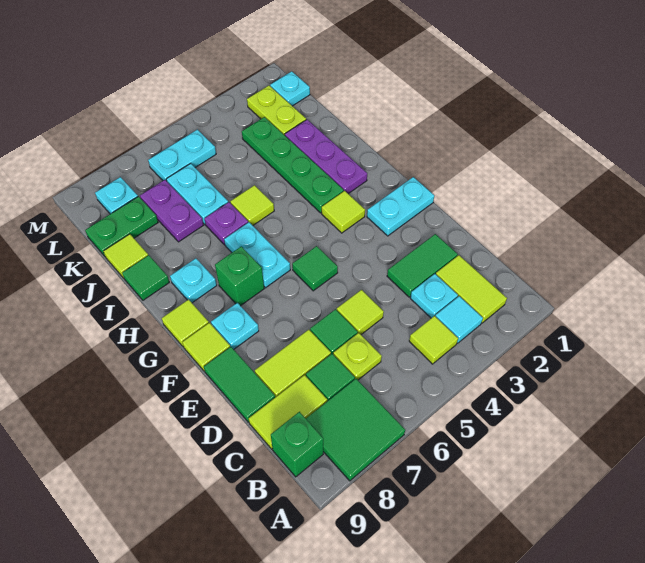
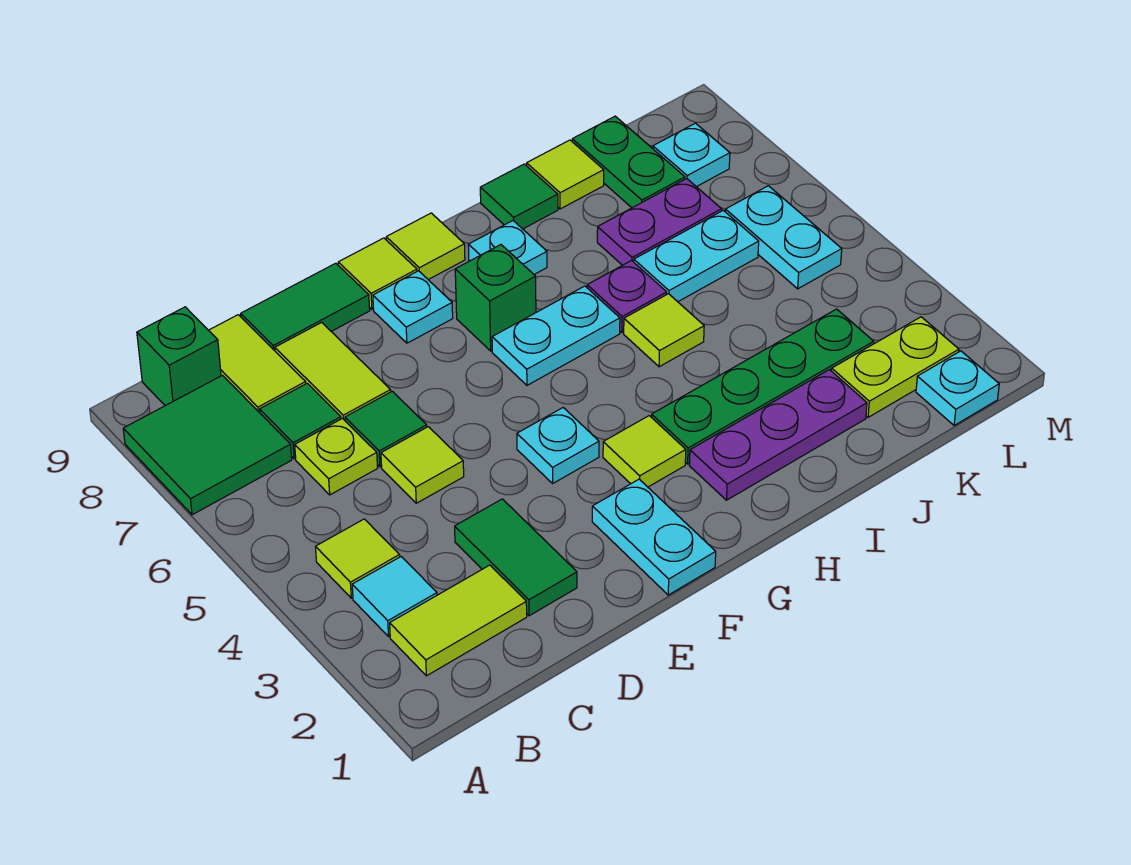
cyan plate C3 level 1 -> cyan plate F4 level 1
green tile F5 level 1 -> none

